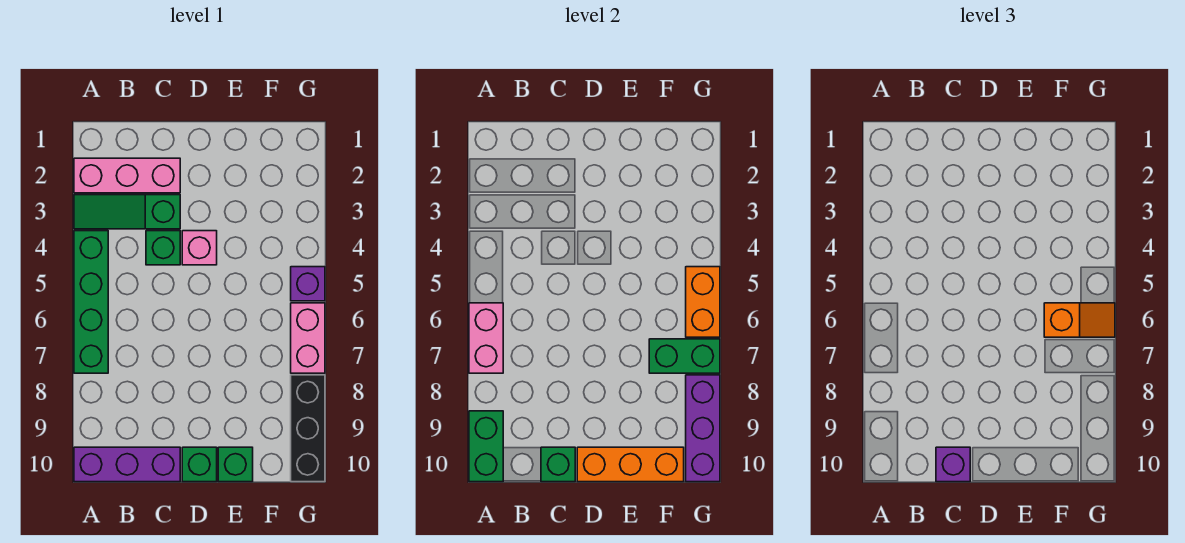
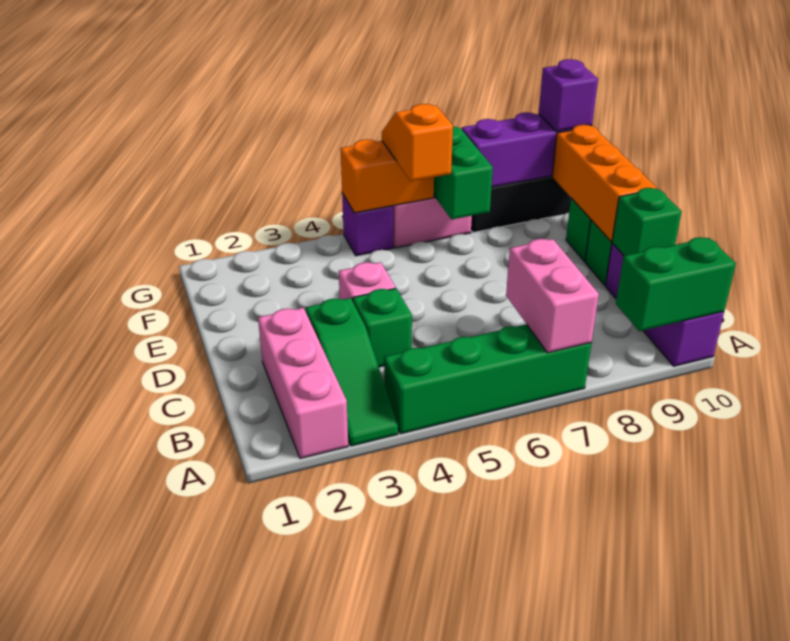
pink brick A6:A7 level 2 -> pink brick A7:B7 level 2
purple brick C10 level 3 -> purple brick G10 level 3

